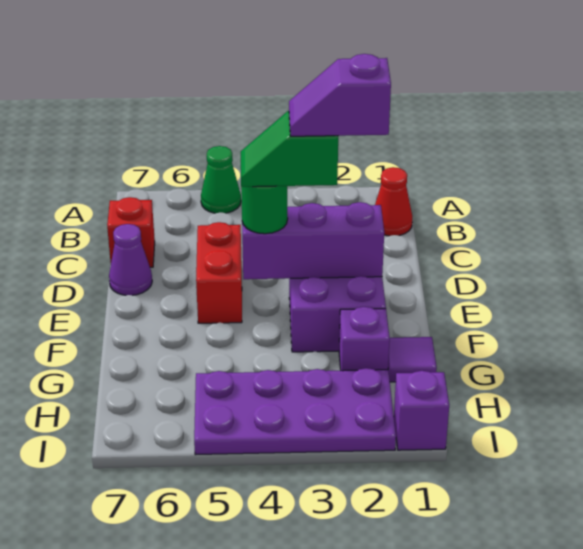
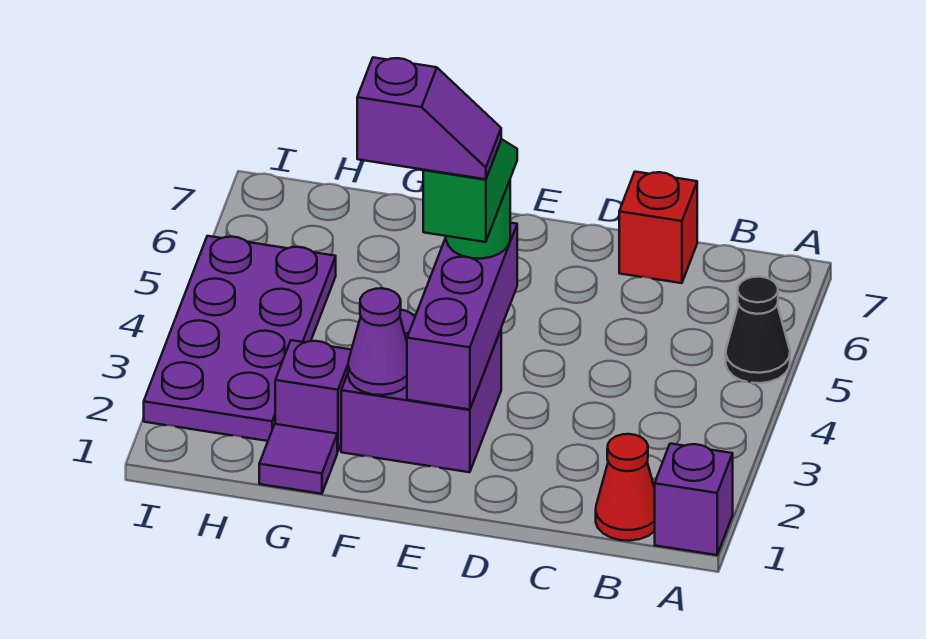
green cone A5 level 1 -> black cone A5 level 1
red brick D5:E5 level 1 -> none
purple cone D7 level 1 -> purple cone F2 level 2
purple slope E2:E3 level 5 top 2 -> purple slope E3:F3 level 5 top F
purple brick I1 level 1 -> purple brick A1 level 1

